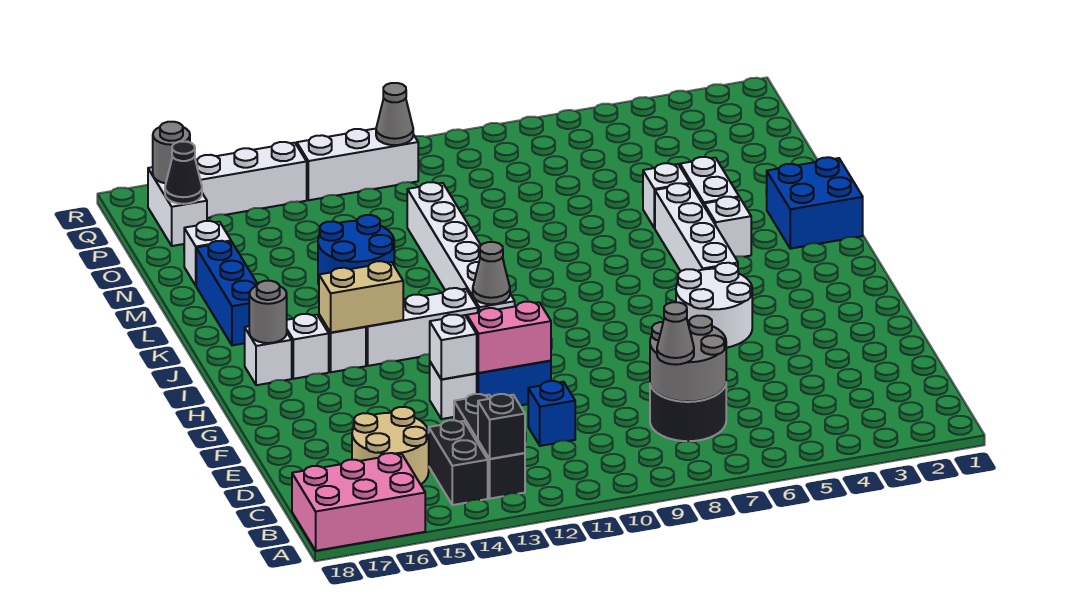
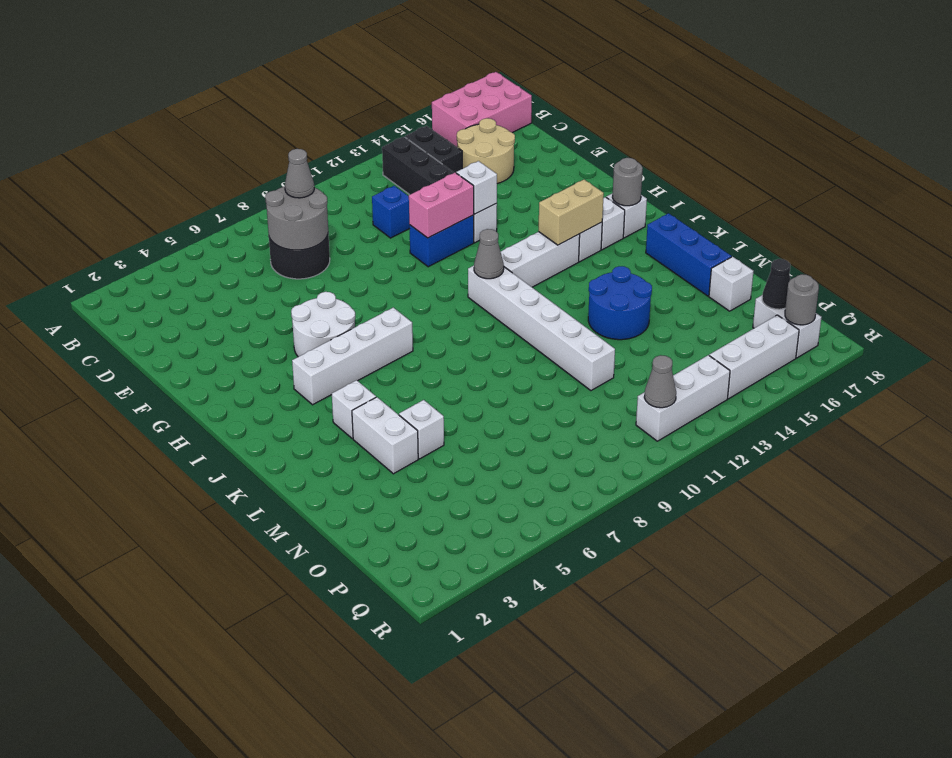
black brick B13 level 2 -> none
white brick I5:L5 level 1 -> white brick I4:I7 level 1
blue brick K1:L2 level 1 -> none

